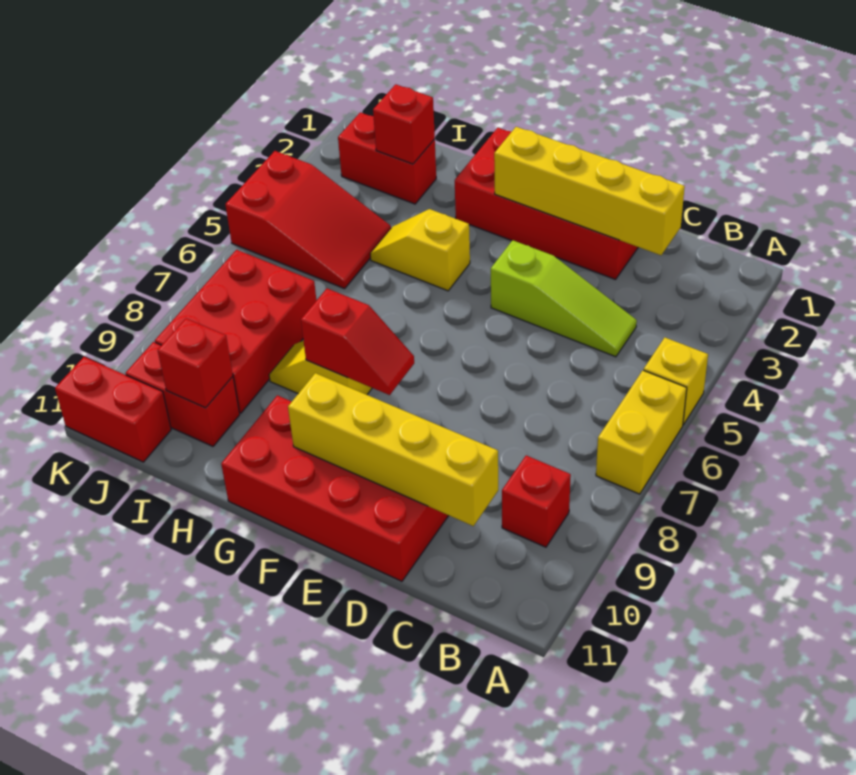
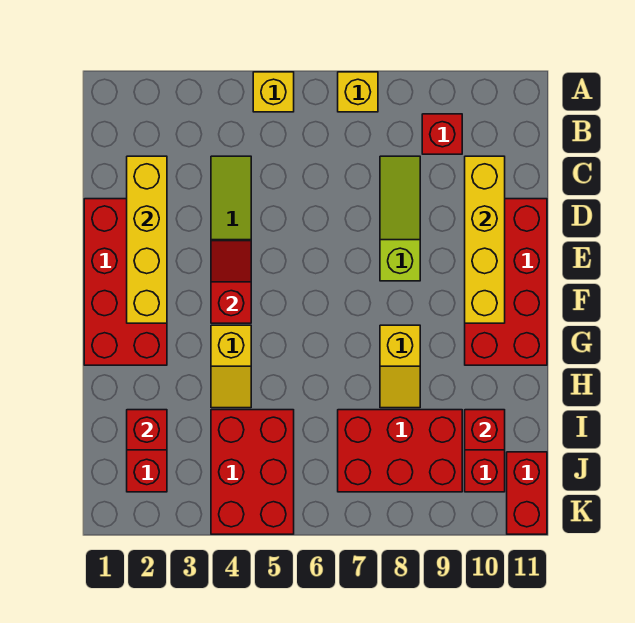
yellow brick A6:A7 level 1 -> yellow brick A7 level 1
none -> lime slope C8:E8 level 1 top E
red slope F8:G8 level 2 top G -> red slope E4:F4 level 2 top F
red slope I4:K5 level 1 top K -> red brick I4:K5 level 1

